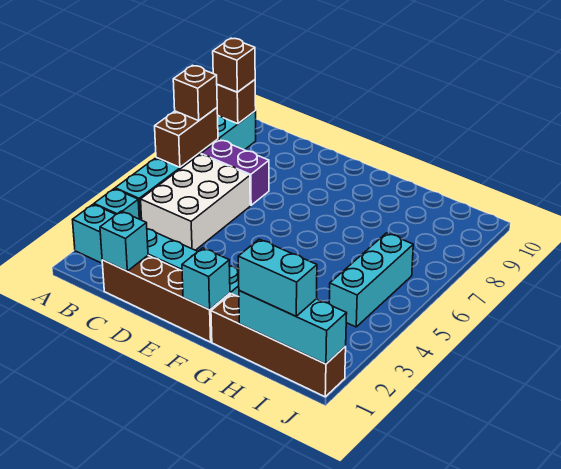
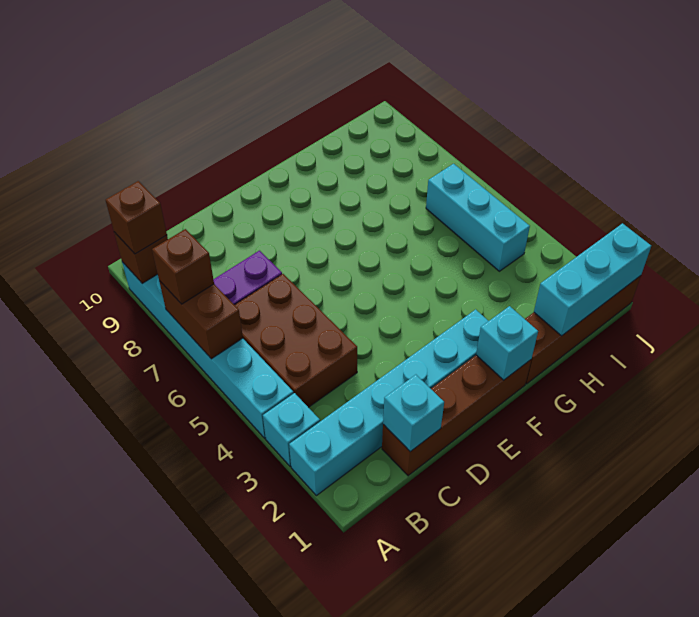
white brick B4:C6 level 1 -> brown brick B4:C6 level 1
cyan brick H1:I1 level 3 -> none

